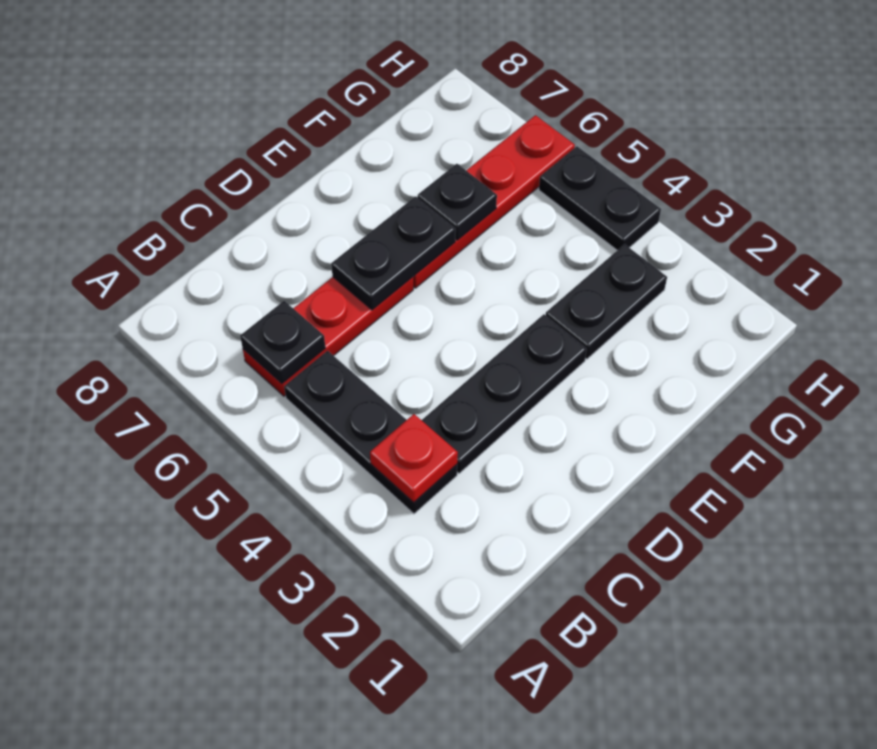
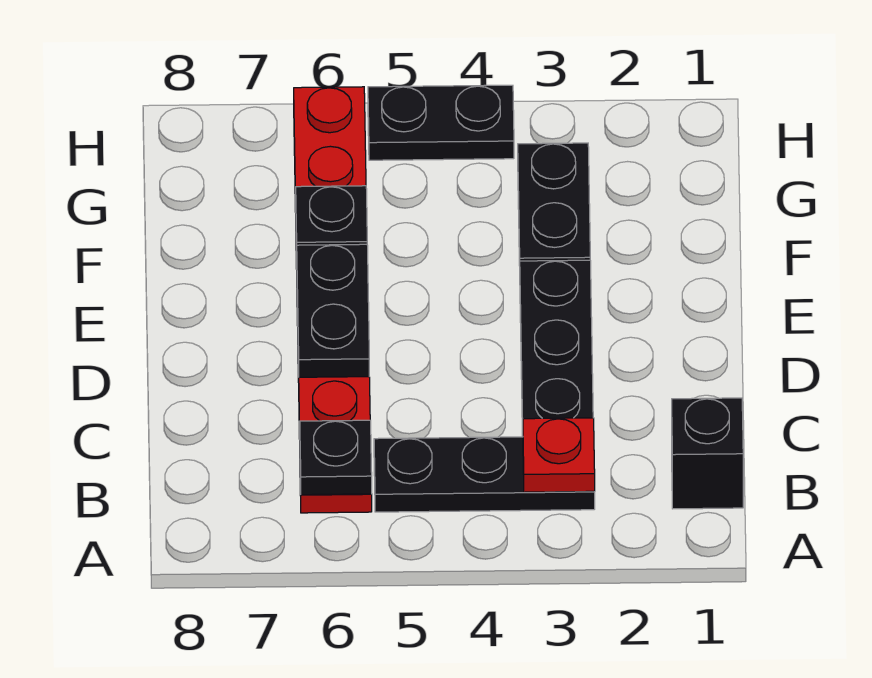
none -> black brick B1 level 1

